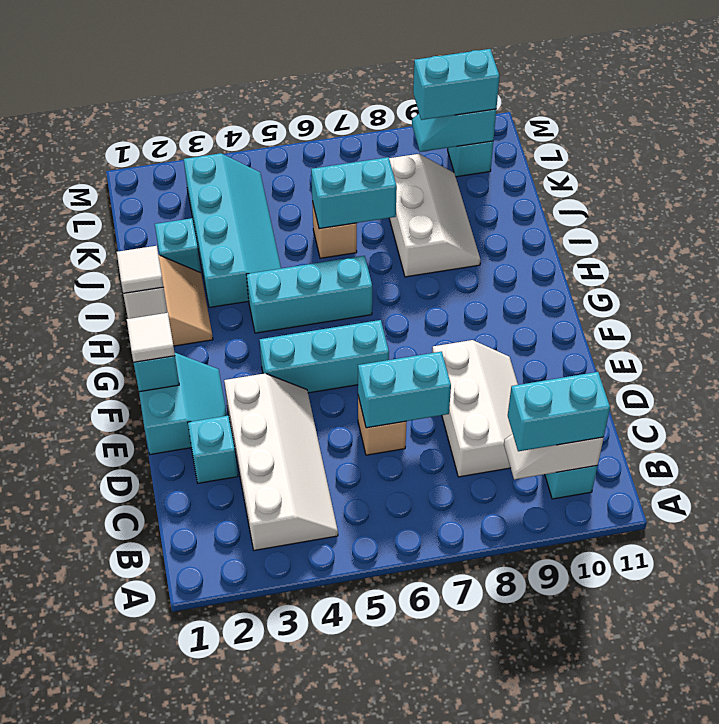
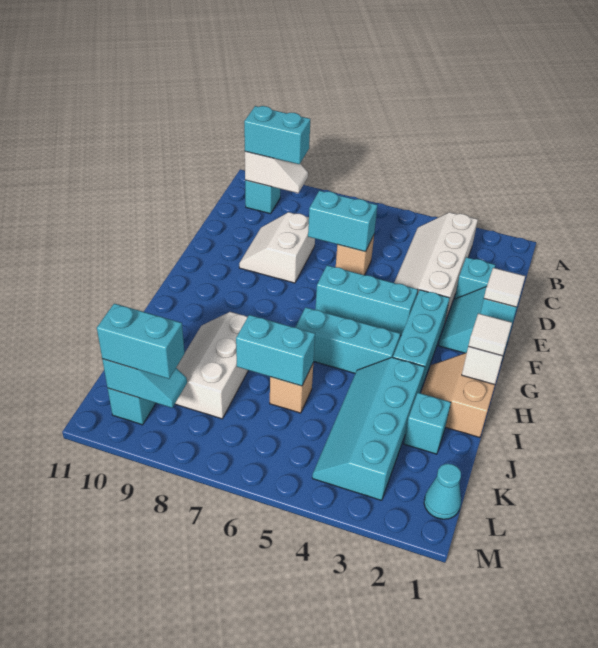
white slope C8:E9 level 1 top 8 -> white slope D8:E9 level 1 top 8
none -> cyan brick F3:H3 level 1
none -> cyan cone L1 level 1

